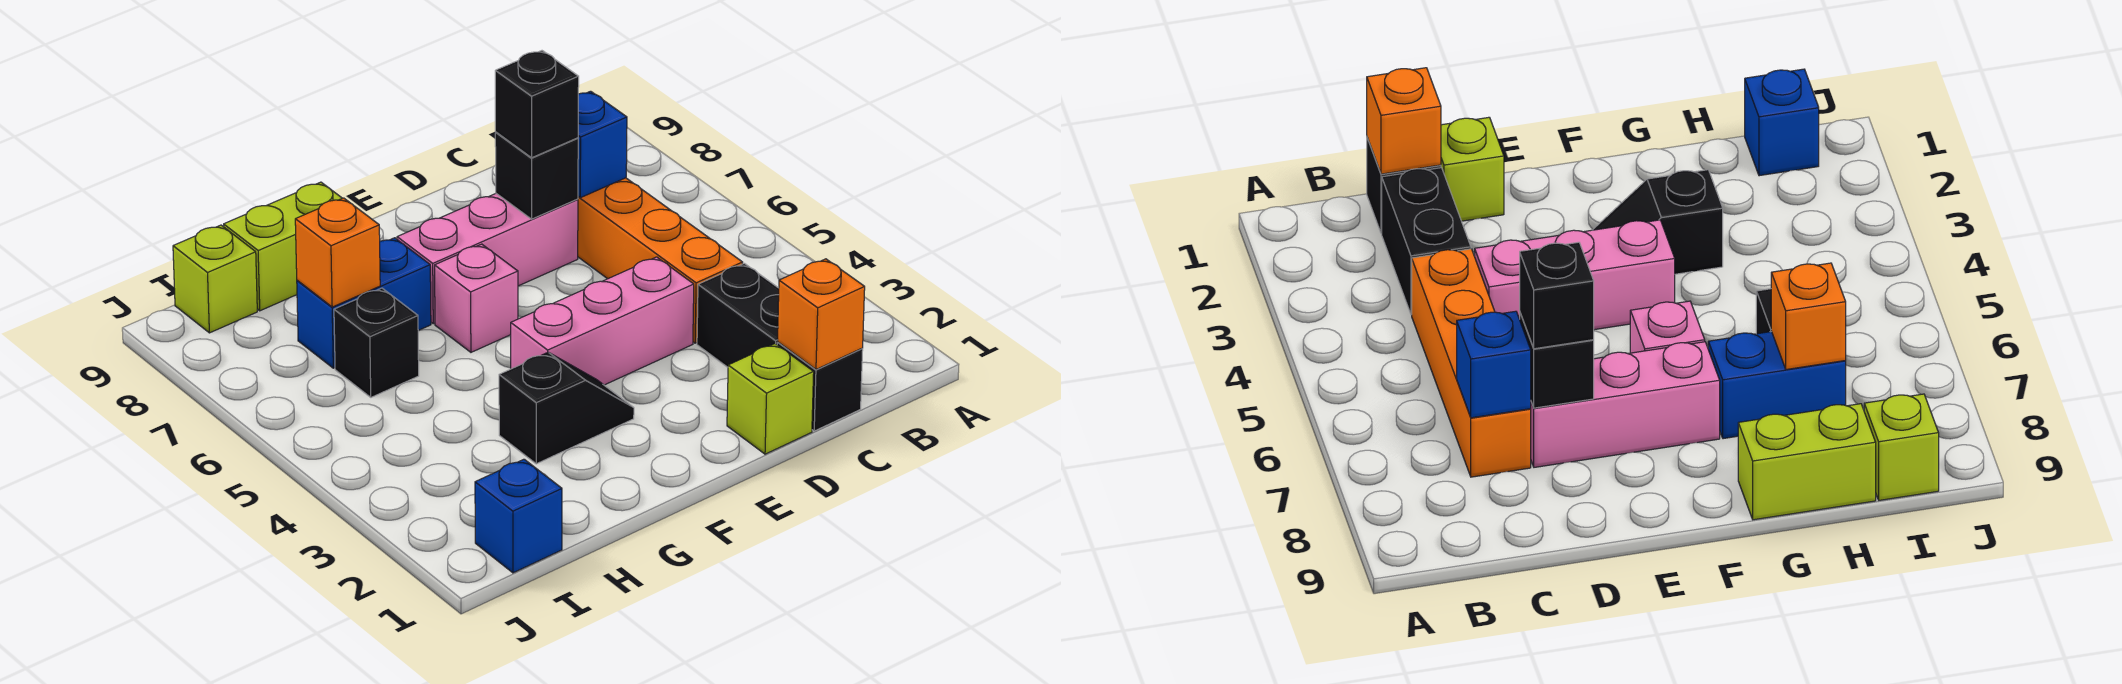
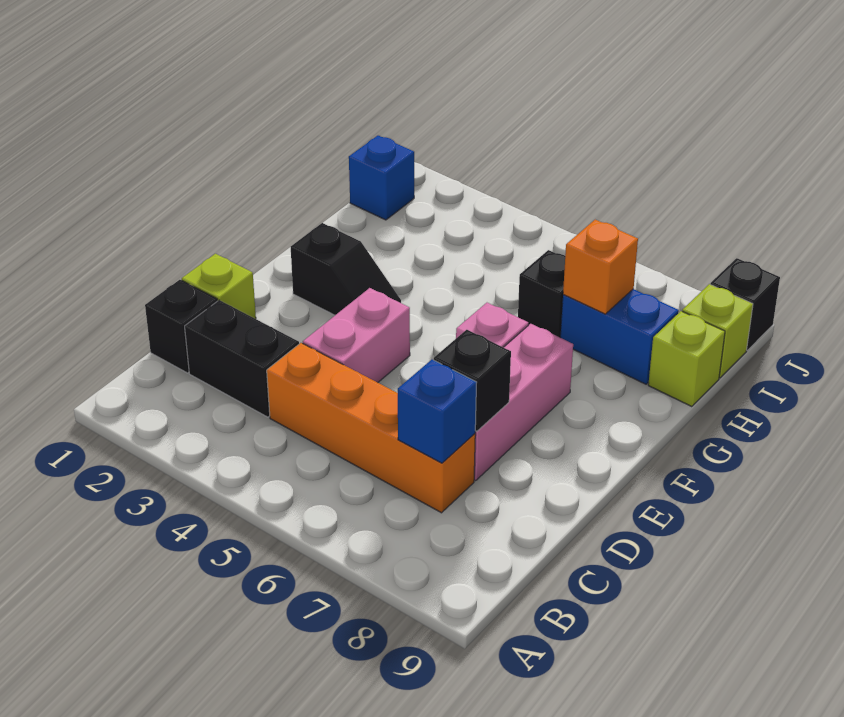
orange brick C1 level 2 -> none
pink brick D4:F4 level 1 -> pink brick D4:E4 level 1
black brick D7 level 3 -> black brick J9 level 1
black slope F3:G3 level 1 top G -> black slope F2:F3 level 1 top 2
blue brick G7:H7 level 1 -> blue brick H7:H8 level 1
lime brick G9:H9 level 1 -> lime brick H9 level 1

